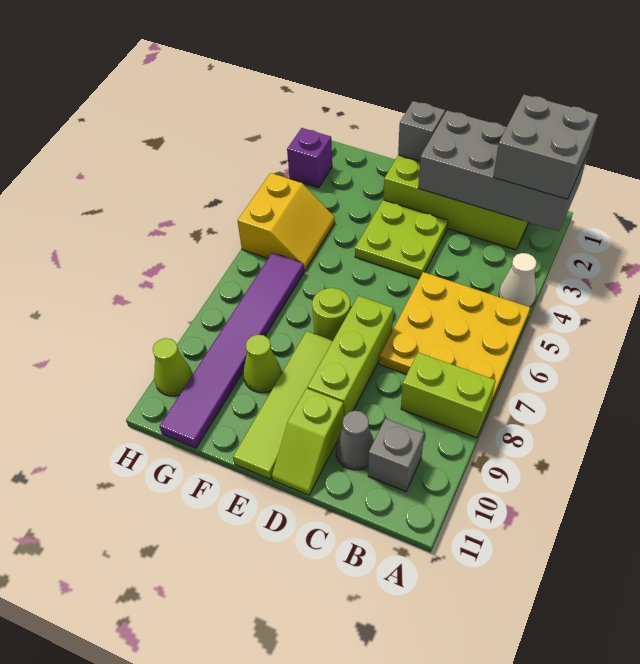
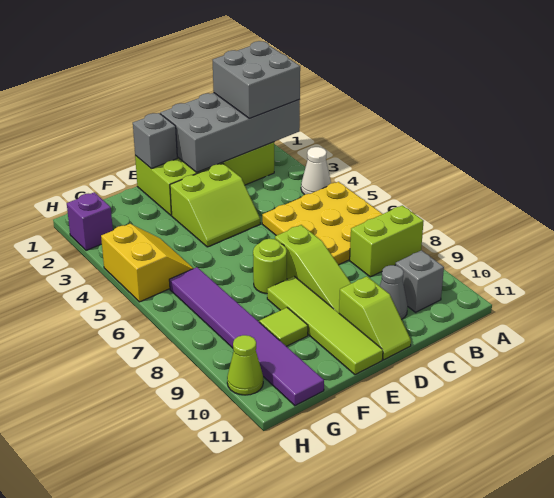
lime plate D3:E4 level 1 -> lime slope D3:E4 level 1 top 3
lime brick D7:D9 level 1 -> lime slope D7:D9 level 1 top 7
lime cone F9 level 1 -> lime tile F9 level 1

